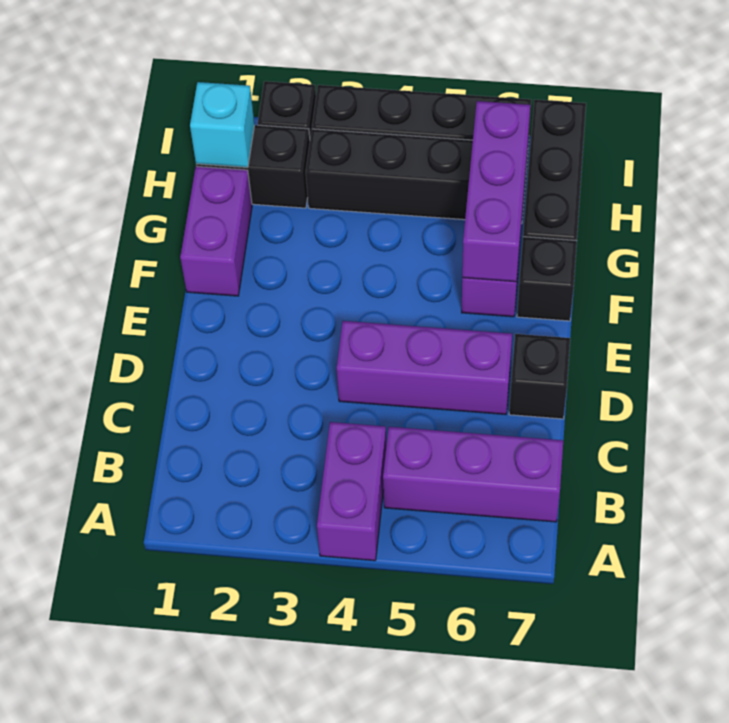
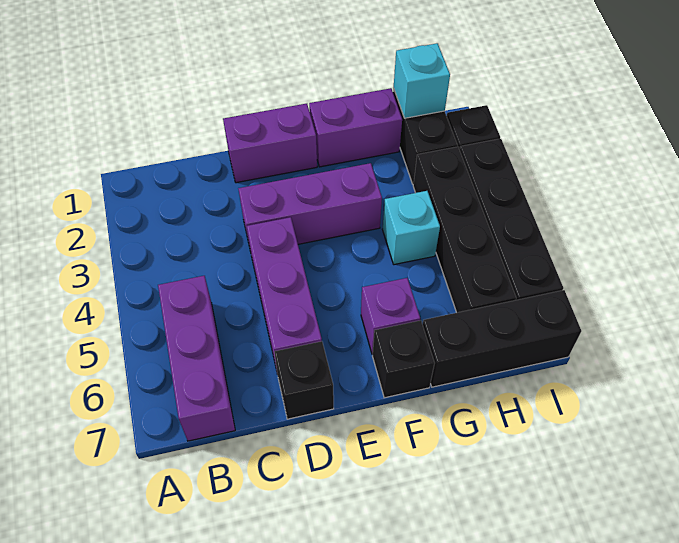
purple brick A4:B4 level 1 -> purple brick D1:E1 level 1
purple brick F6:H6 level 2 -> purple brick D3:F3 level 1
none -> cyan brick G4 level 1

